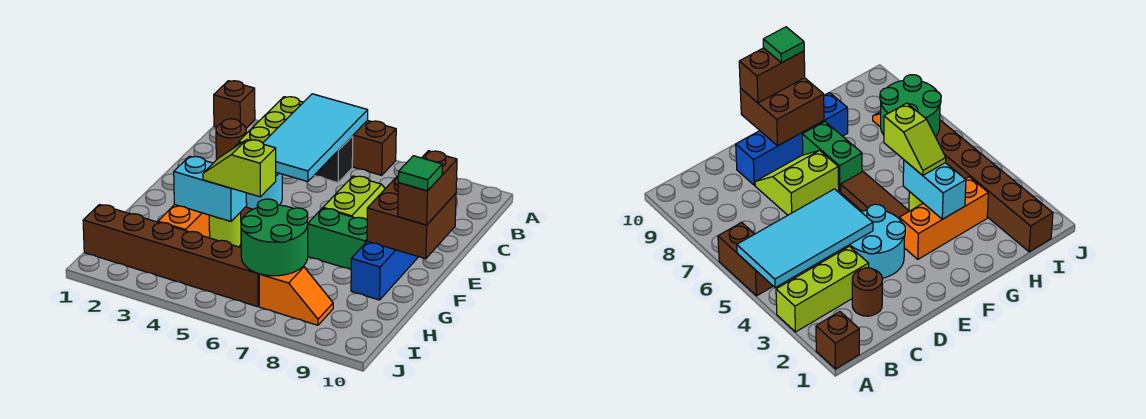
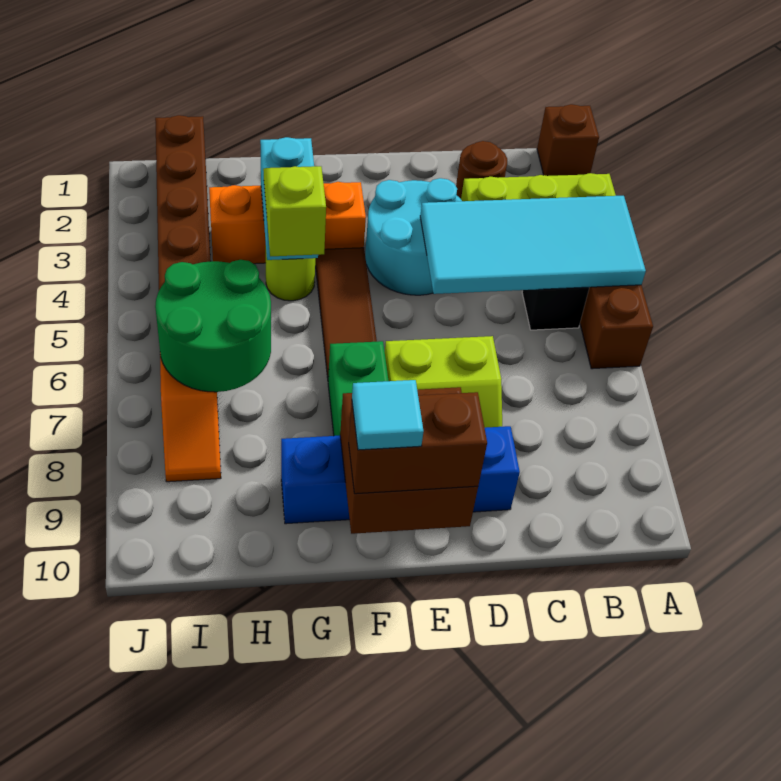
green tile F10 level 4 -> cyan tile F10 level 4

